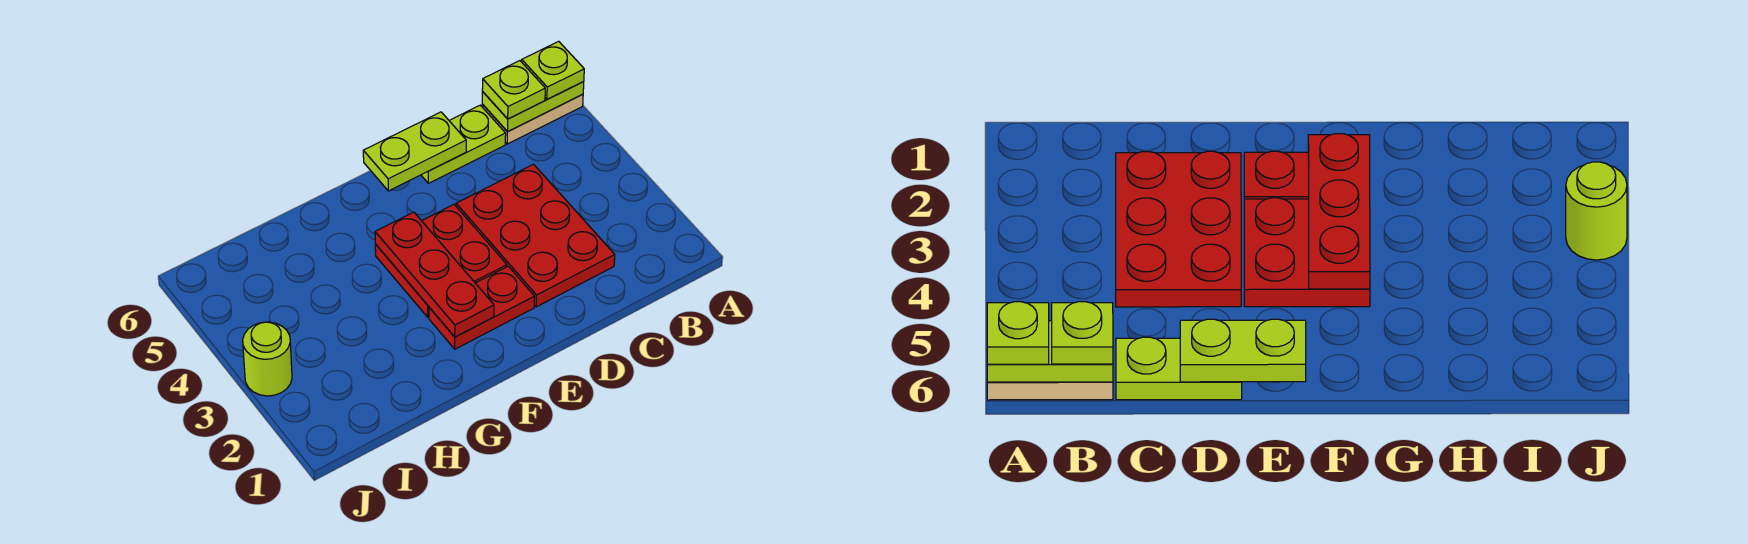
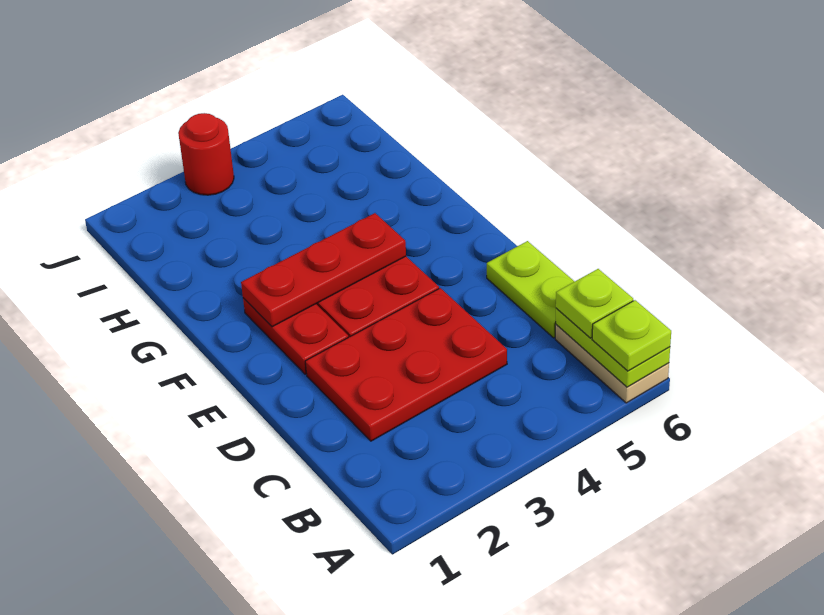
lime plate D6:E6 level 2 -> none
lime round brick J3 level 1 -> red round brick J3 level 1

